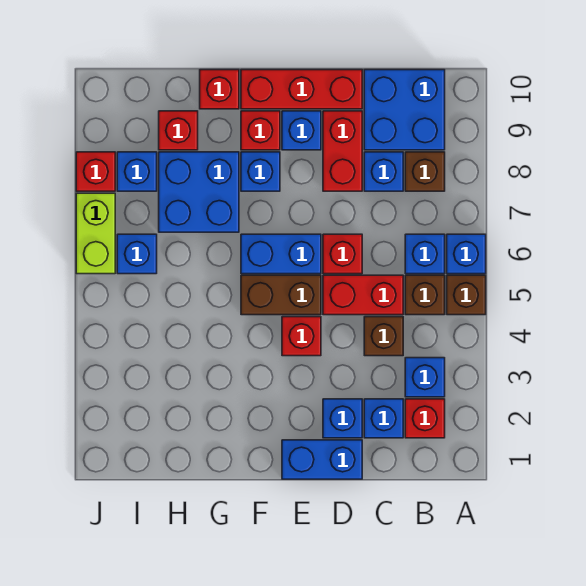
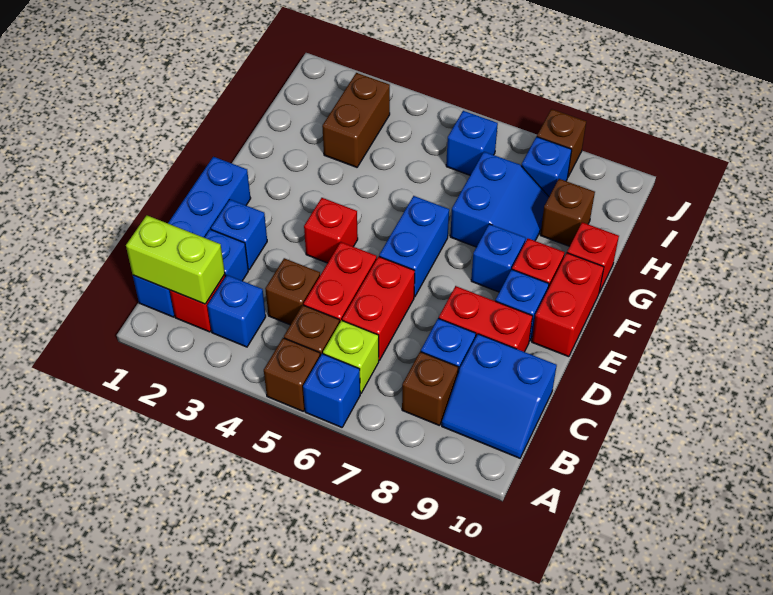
blue brick B6 level 1 -> lime brick B6 level 1
blue brick B9:C10 level 1 -> blue slope B9:C10 level 1 top C
blue brick D1:E1 level 1 -> blue brick B1:E1 level 1
red brick D6 level 1 -> red brick C6:D6 level 1
red brick D10:F10 level 1 -> red brick E10:F10 level 1
brown brick E5:F5 level 1 -> brown brick H3:I3 level 1
blue brick G7:H8 level 1 -> blue slope G7:H8 level 1 top 7
red brick H9 level 1 -> brown brick H9 level 1
lime brick J6:J7 level 1 -> lime brick B1:B2 level 2
red brick J8 level 1 -> brown brick J8 level 1

